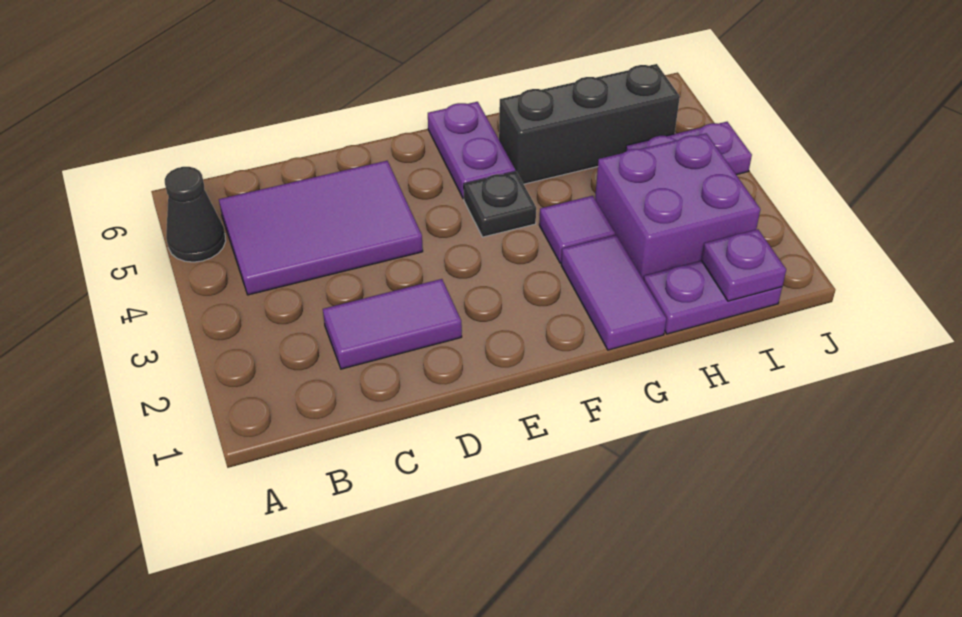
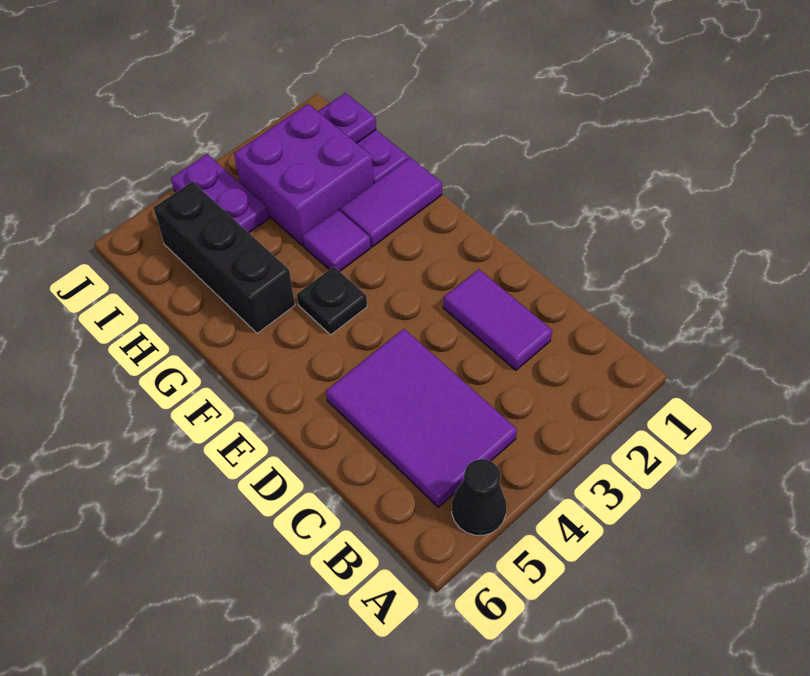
purple plate F5:F6 level 1 -> none

